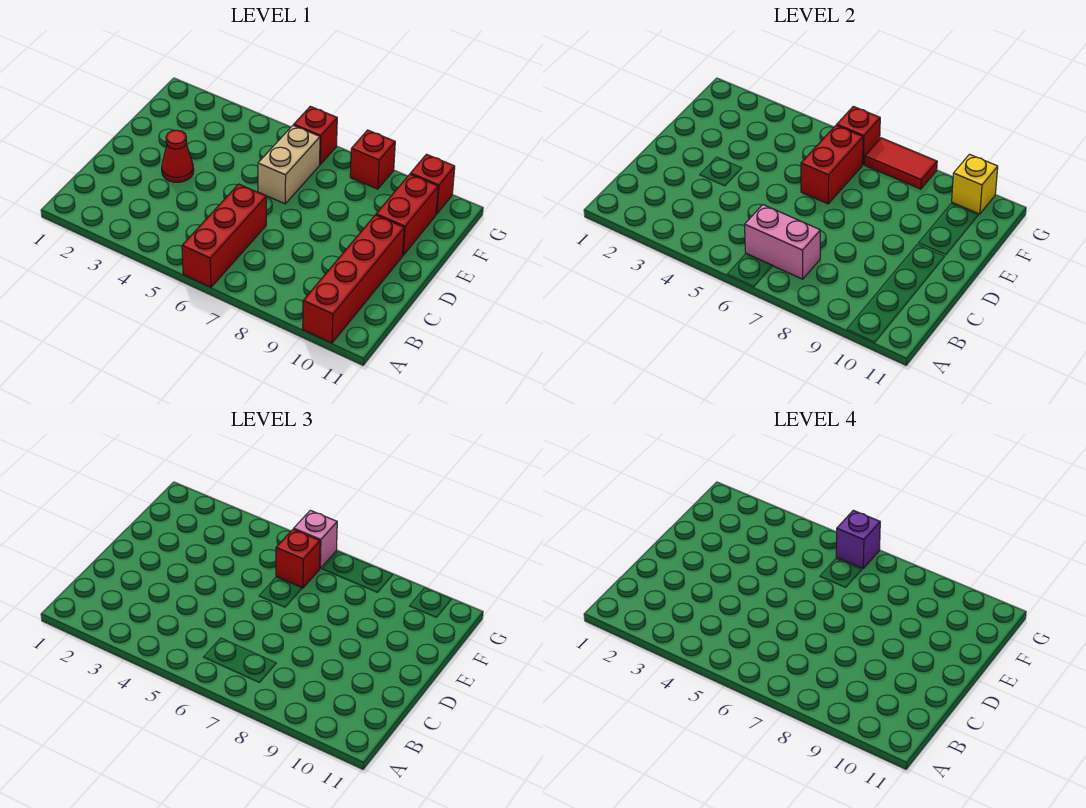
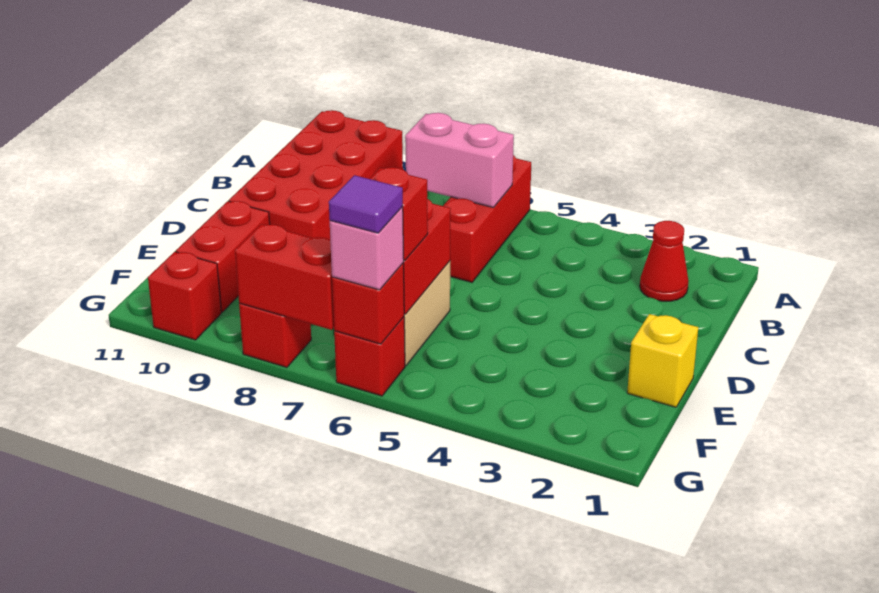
red brick A10:D10 level 1 -> red brick A9:D10 level 1
red cone D3 level 1 -> red cone B2 level 1
purple brick G6 level 4 -> purple tile G6 level 4
red tile G7:G8 level 2 -> red brick G7:G8 level 2
yellow brick G10 level 2 -> yellow brick E1 level 1

